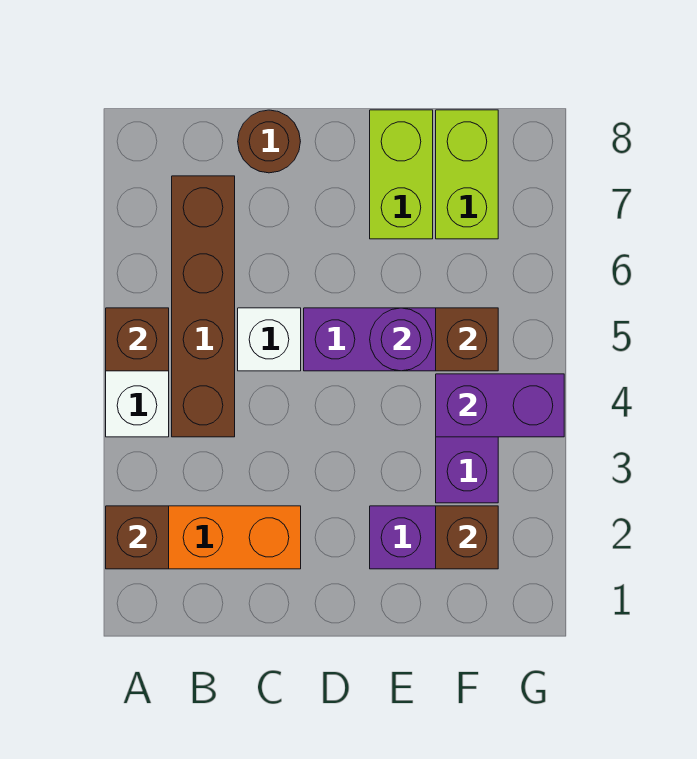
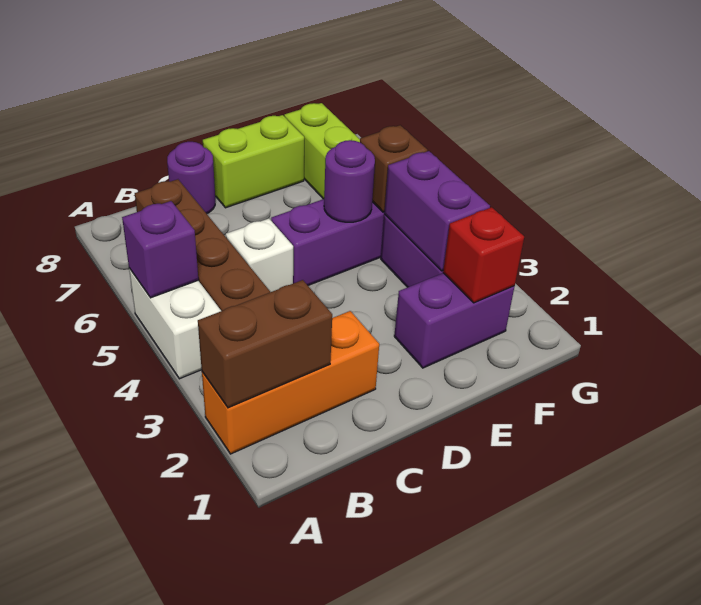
brown brick A2 level 2 -> brown brick A2:B2 level 2
brown brick A5 level 2 -> purple brick A5 level 2
brown round brick C8 level 1 -> purple round brick C8 level 1
lime brick E7:E8 level 1 -> lime brick D8:E8 level 1
brown brick F2 level 2 -> red brick F2 level 2
purple brick F4:G4 level 2 -> purple brick F3:F4 level 2

